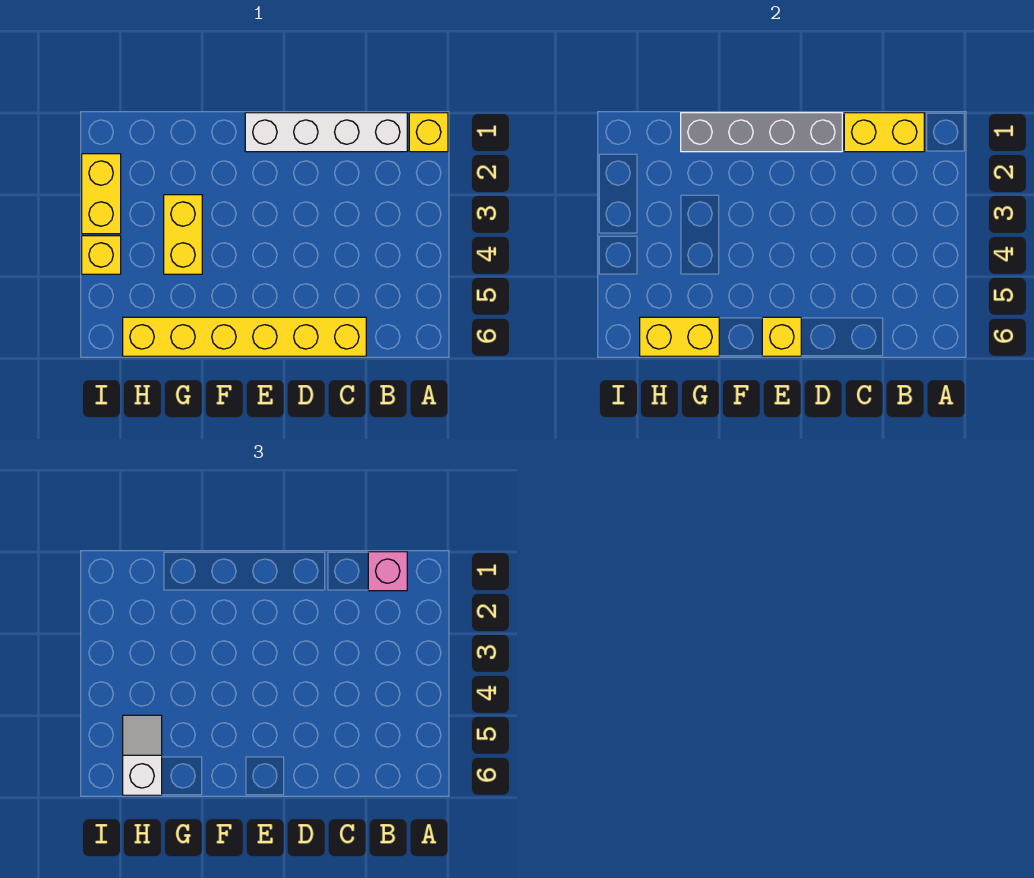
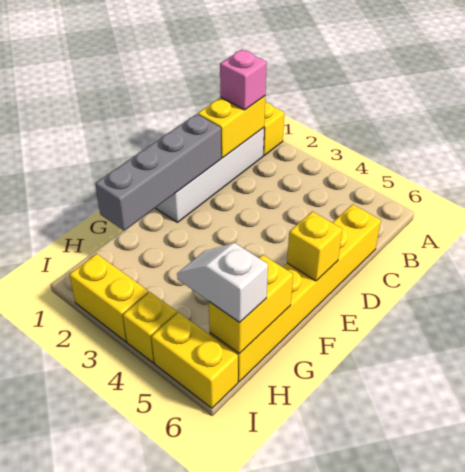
yellow brick G3:G4 level 1 -> yellow brick I5:I6 level 1

